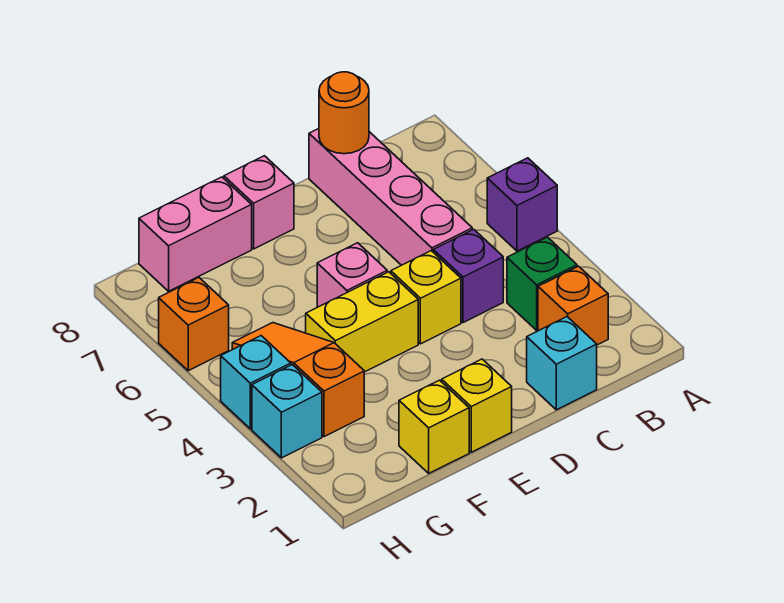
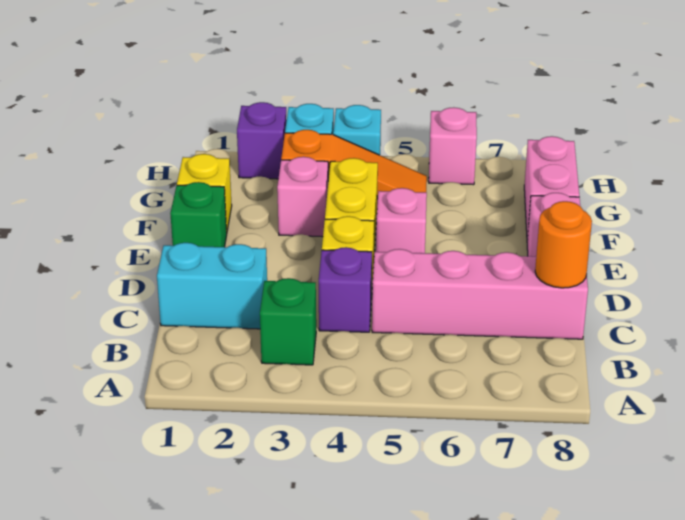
purple brick A5 level 1 -> purple brick H2 level 1
orange brick B2 level 1 -> none
cyan brick C1 level 1 -> cyan brick C1:C2 level 1
yellow brick E1 level 1 -> green brick E1 level 1
none -> pink brick F3 level 1
orange brick H6 level 1 -> pink brick H6 level 1

